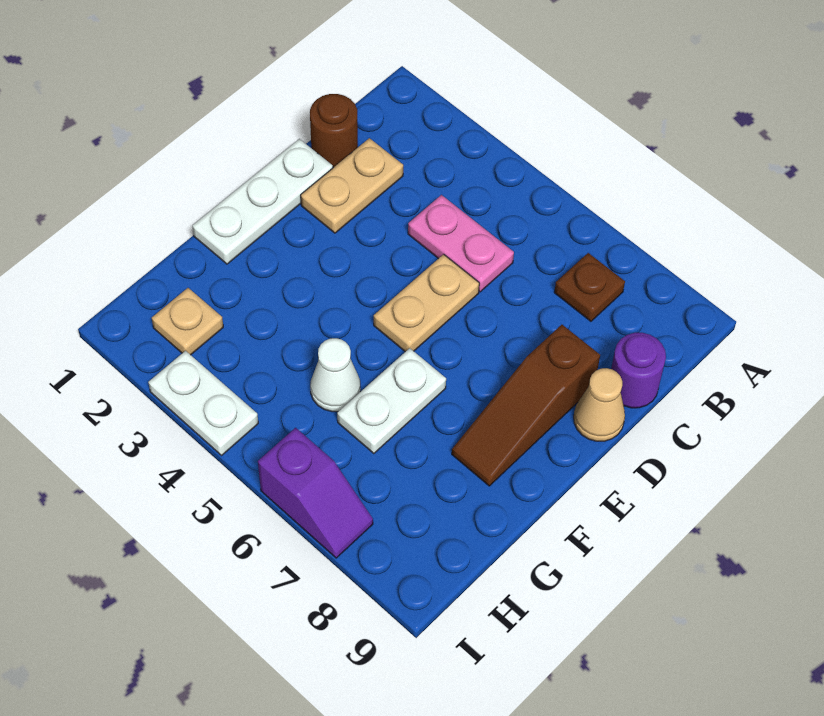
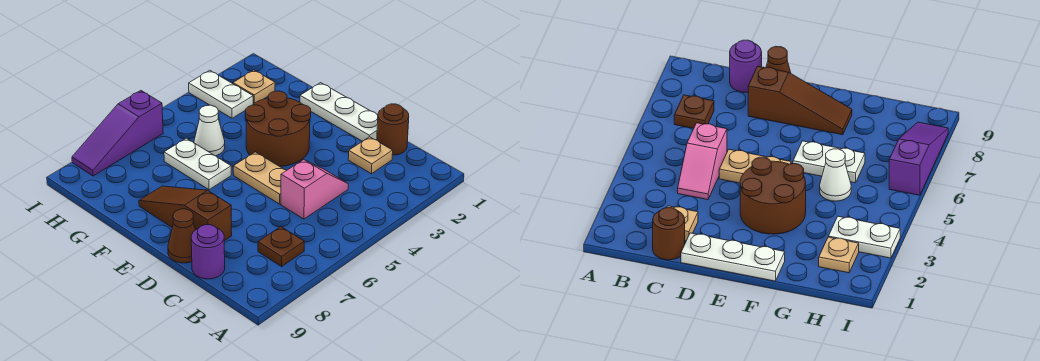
tan plate C2:D2 level 1 -> tan plate C2 level 1
pink plate C4:C5 level 1 -> pink slope C4:C5 level 1 top 5
tan cone D9 level 1 -> brown cone D9 level 1
none -> brown round brick E3:F4 level 1
white plate I3:I4 level 1 -> white plate H3:I3 level 1
purple slope I6:I7 level 1 top 6 -> purple slope I6:I8 level 1 top 6

